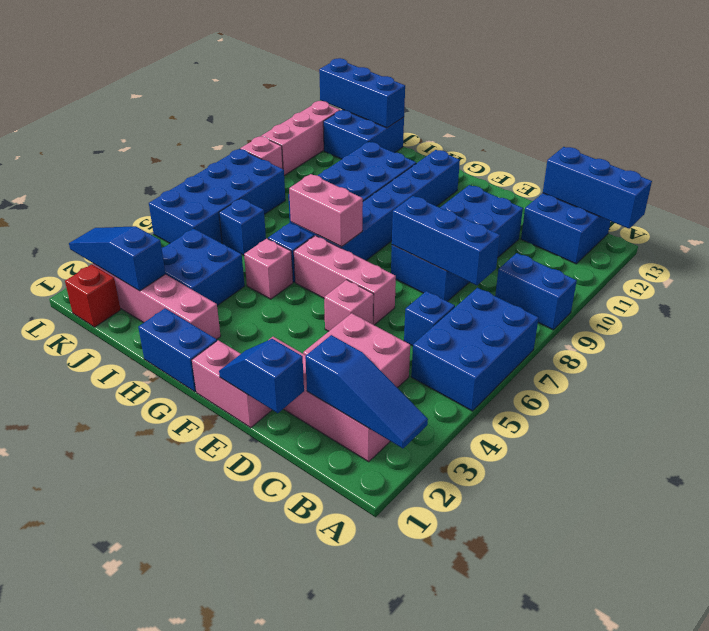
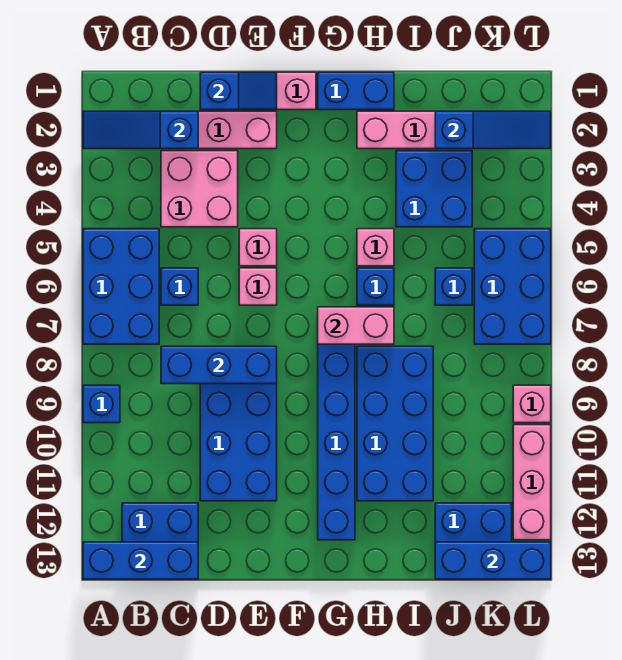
blue brick A9:B9 level 1 -> blue brick A9 level 1
pink brick E6:G6 level 1 -> pink brick E6 level 1
red brick K1 level 1 -> none
blue brick K5:L8 level 1 -> blue brick K5:L7 level 1

